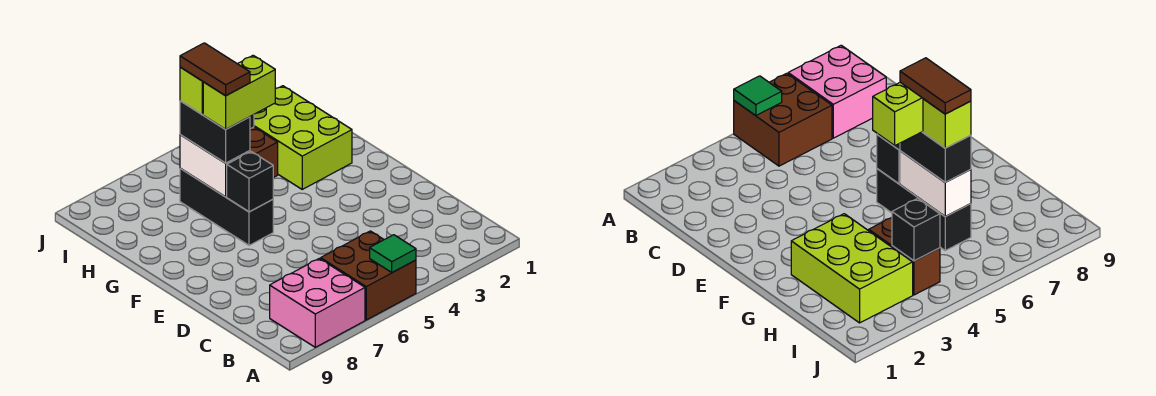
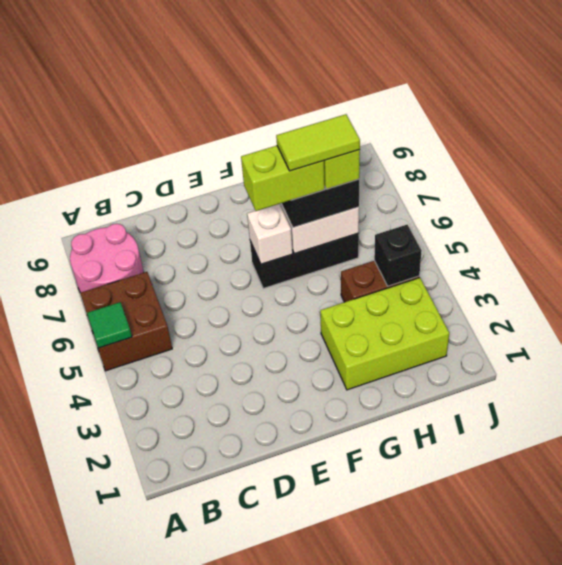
pink brick A7:B8 level 1 -> pink round brick A7:B8 level 1
black brick F6 level 2 -> white brick F6 level 2
lime brick G5:G6 level 4 -> lime brick F6:G6 level 4
brown tile G6:H6 level 5 -> lime tile G6:H6 level 5

